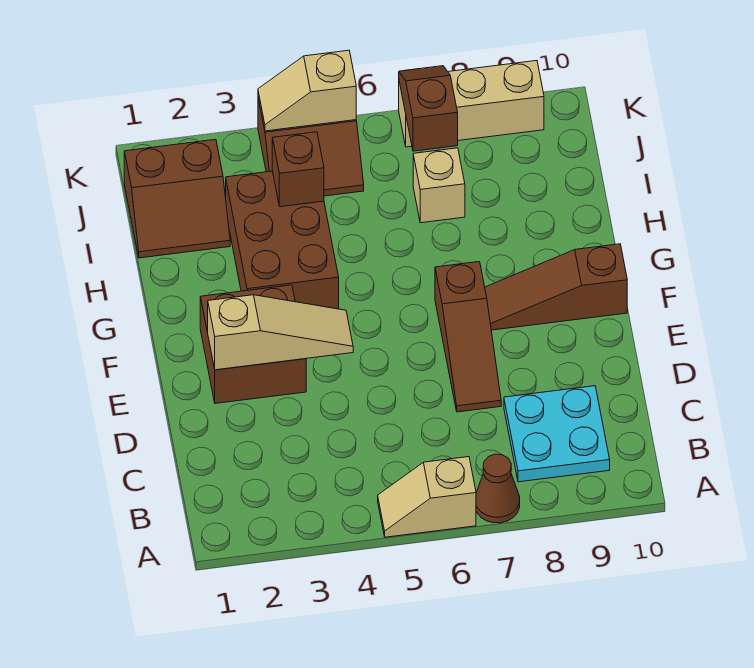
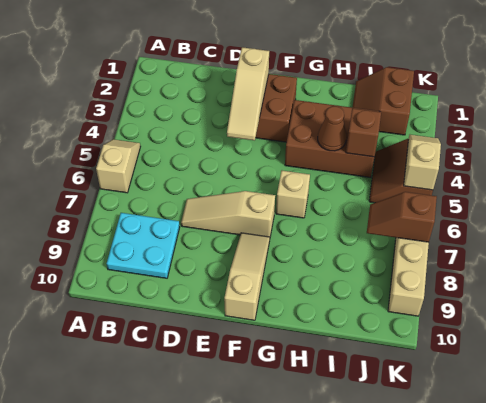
brown cone A7 level 1 -> brown cone H4 level 2
brown slope D7:F7 level 1 top F -> tan slope D7:F7 level 1 top F
brown slope F8:F10 level 1 top 10 -> tan slope F8:F10 level 1 top 10
tan brick I7 level 1 -> tan brick G6 level 1
brown slope J7:K7 level 2 top J -> brown slope J7:K7 level 2 top K

